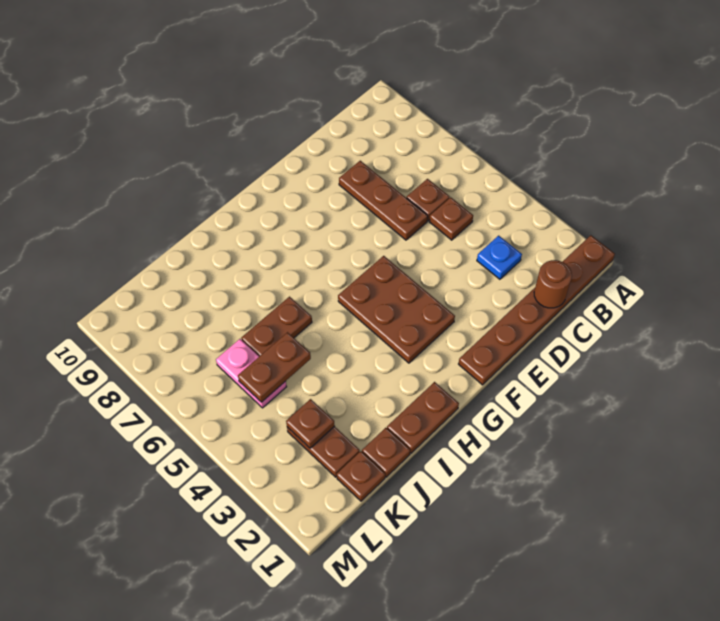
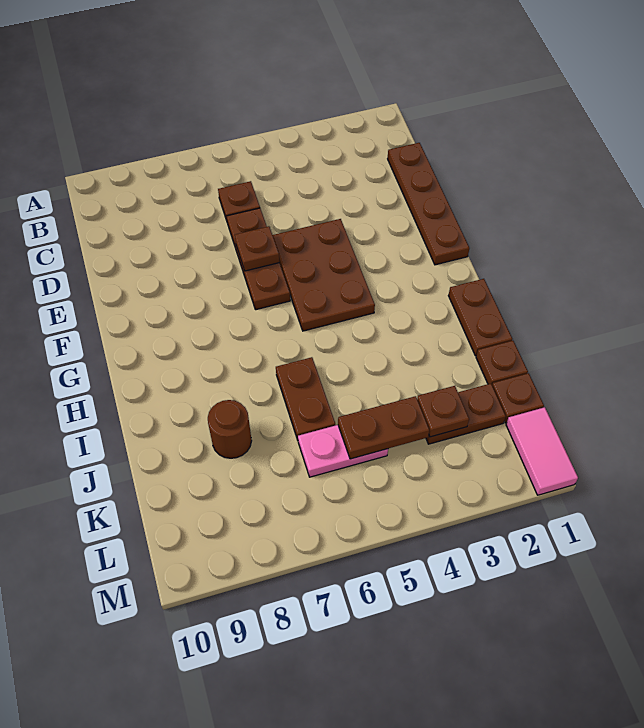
brown plate A1:F1 level 1 -> brown plate C1:F1 level 1
brown round brick C1 level 2 -> brown round brick J8 level 1
blue plate C3 level 1 -> none
brown plate C5 level 1 -> brown plate E6 level 2
brown plate D6:D8 level 1 -> brown plate D6:F6 level 1
brown plate F3:G5 level 1 -> brown plate E4:G5 level 1
brown plate J5:K5 level 2 -> brown plate K4:K5 level 2
none -> pink tile L1:M1 level 1

